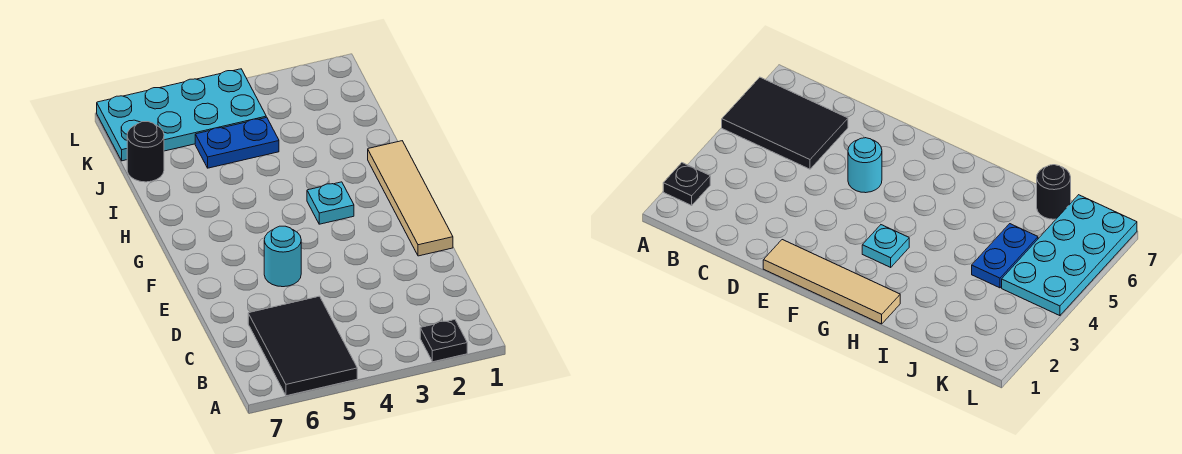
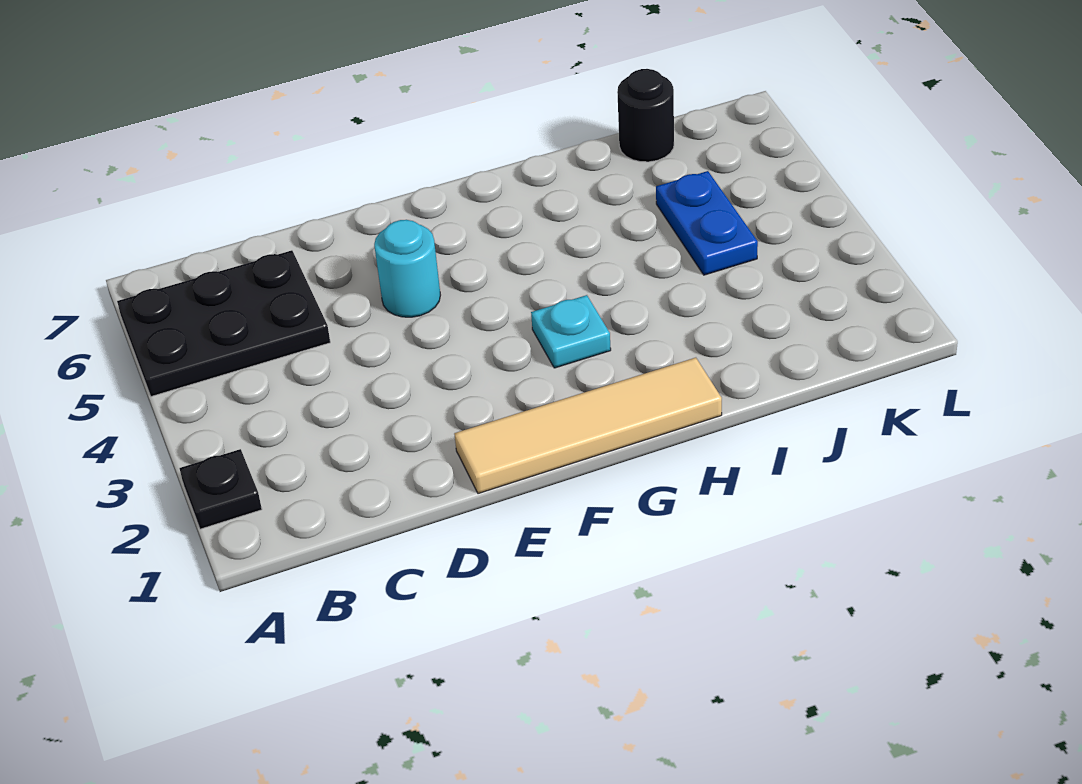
black tile A5:C6 level 1 -> black plate A5:C6 level 1
cyan plate K4:L7 level 1 -> none

